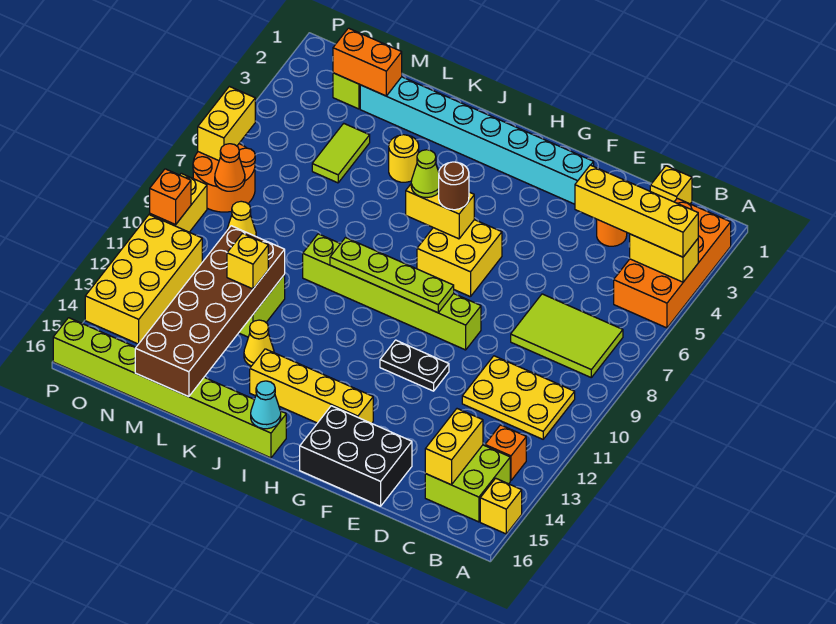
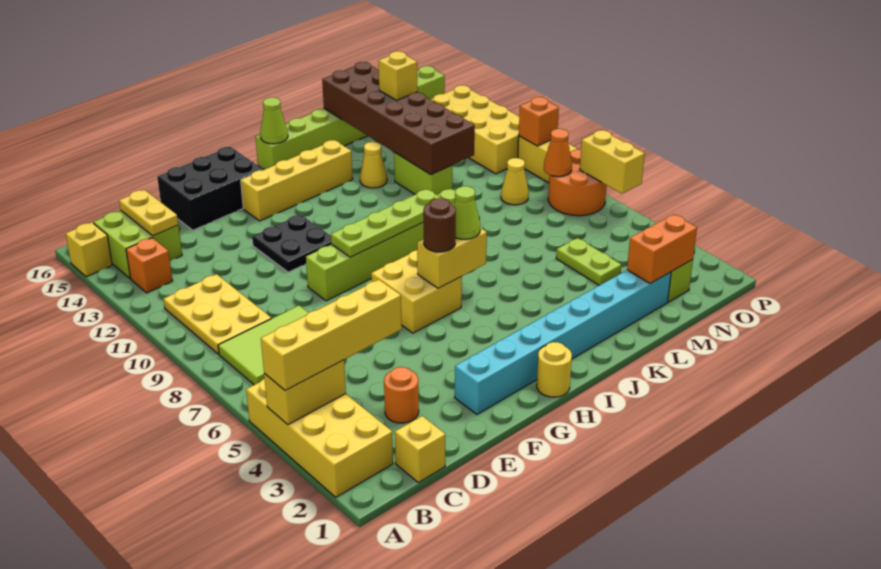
orange brick A2:B5 level 1 -> yellow brick A2:B5 level 1
yellow plate B10:D11 level 1 -> yellow plate B9:C11 level 1
yellow brick C14:C15 level 2 -> yellow plate C14:C15 level 2
black plate F11:G11 level 1 -> black plate F11:G12 level 1
cyan cone I16 level 2 -> lime cone I16 level 2
yellow round brick K4 level 1 -> yellow round brick H1 level 1
yellow brick L12 level 3 -> yellow brick M14 level 3
lime tile M4:M5 level 1 -> lime plate M4:M5 level 1

